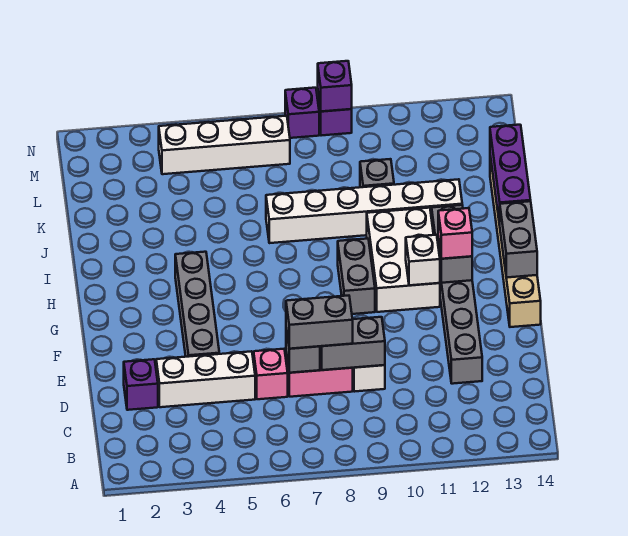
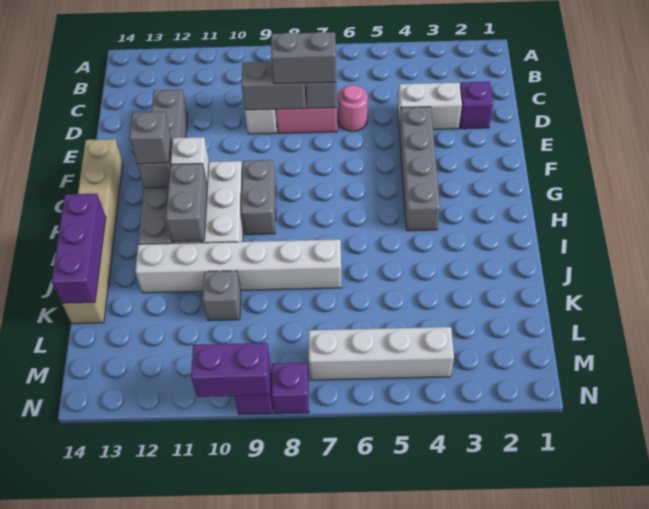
white brick D3:D5 level 1 -> white brick D3:D4 level 1
pink brick D6 level 1 -> pink round brick D6 level 1
pink brick G12 level 3 -> grey brick G12 level 3
grey brick G14:H14 level 2 -> grey brick H11:I11 level 2
purple brick N9 level 2 -> purple brick N9:N10 level 2

